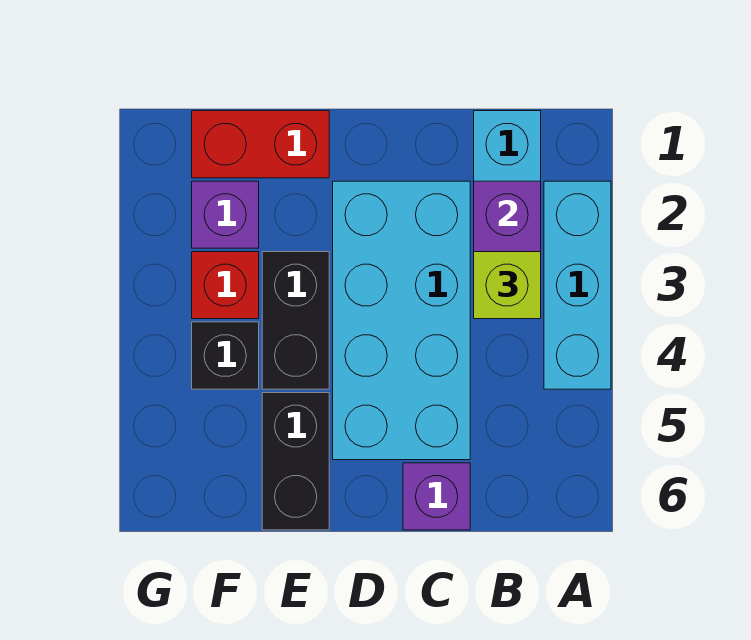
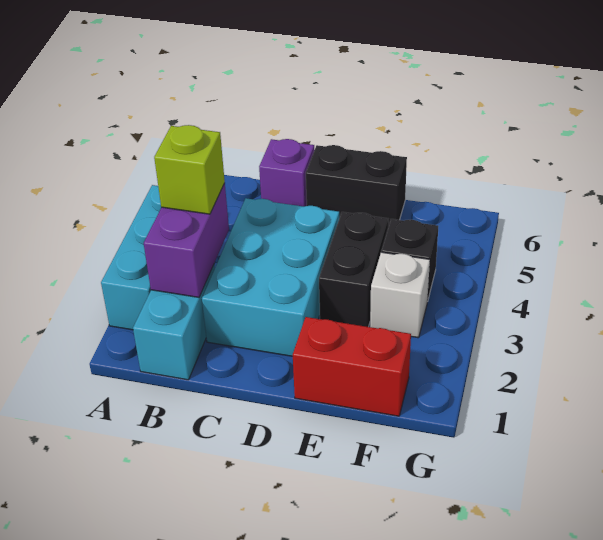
cyan brick C2:D5 level 1 -> cyan brick C2:D4 level 1
black brick E5:E6 level 1 -> black brick D6:E6 level 1
purple brick F2 level 1 -> none
red brick F3 level 1 -> white brick F3 level 1

